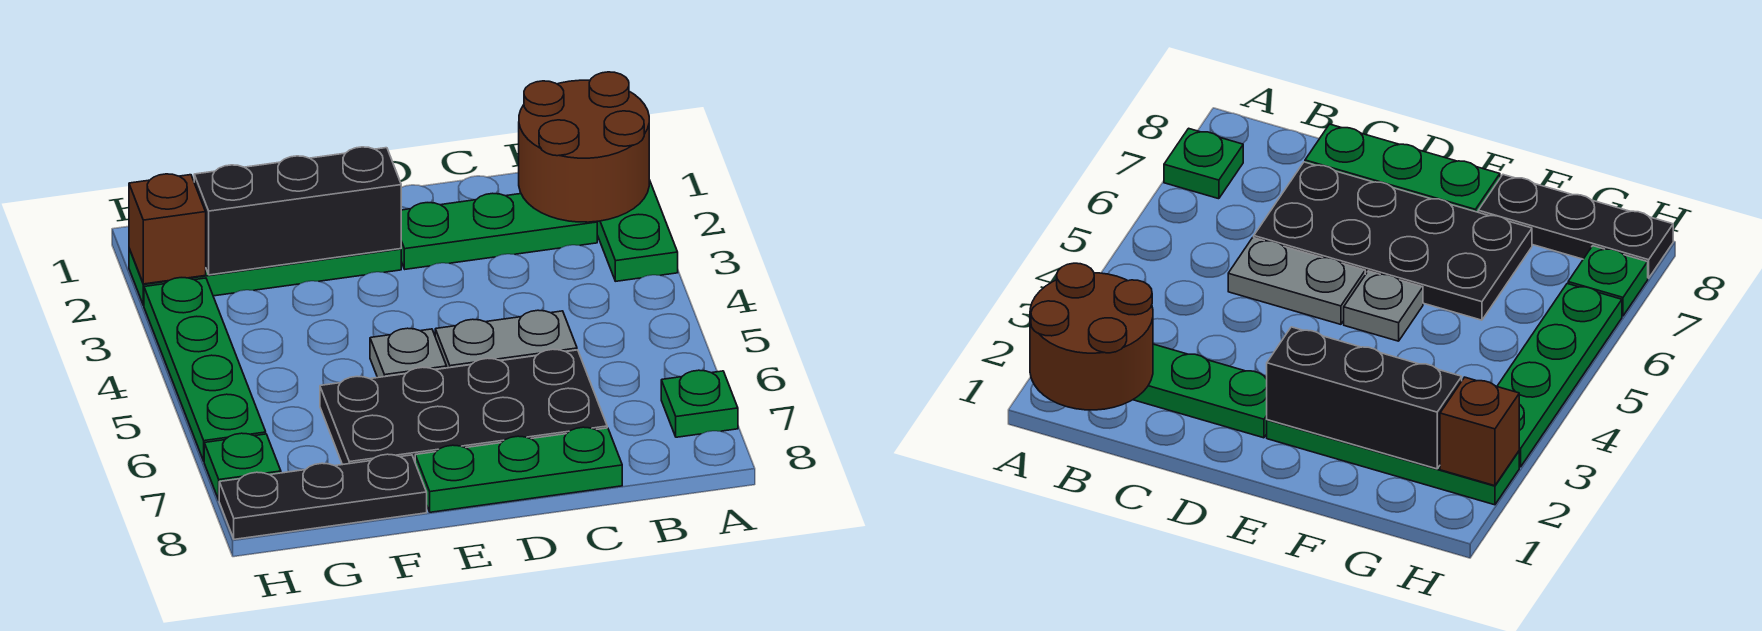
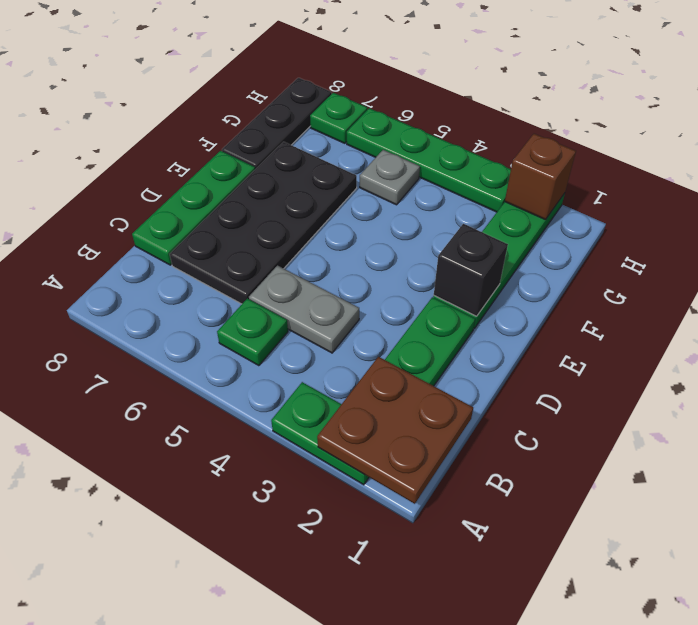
brown round brick A1:B2 level 2 -> brown plate A1:B2 level 2
green plate A7 level 1 -> green plate B5 level 1
grey plate C5:D5 level 1 -> grey plate C4:C5 level 1
black brick E2:G2 level 2 -> black brick E2 level 2
grey plate E5 level 1 -> grey plate G5 level 1

